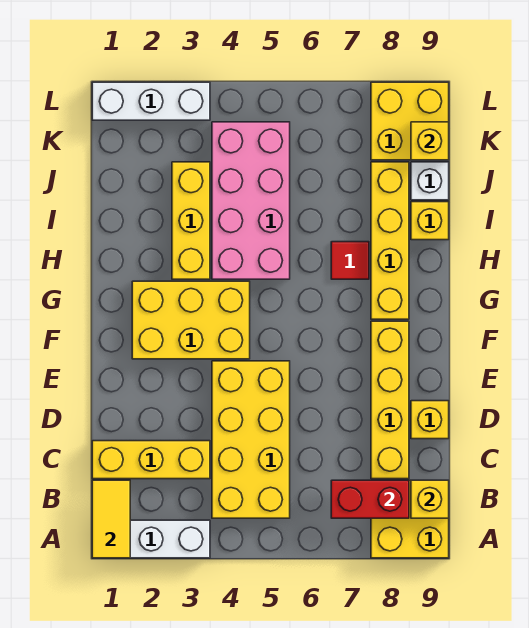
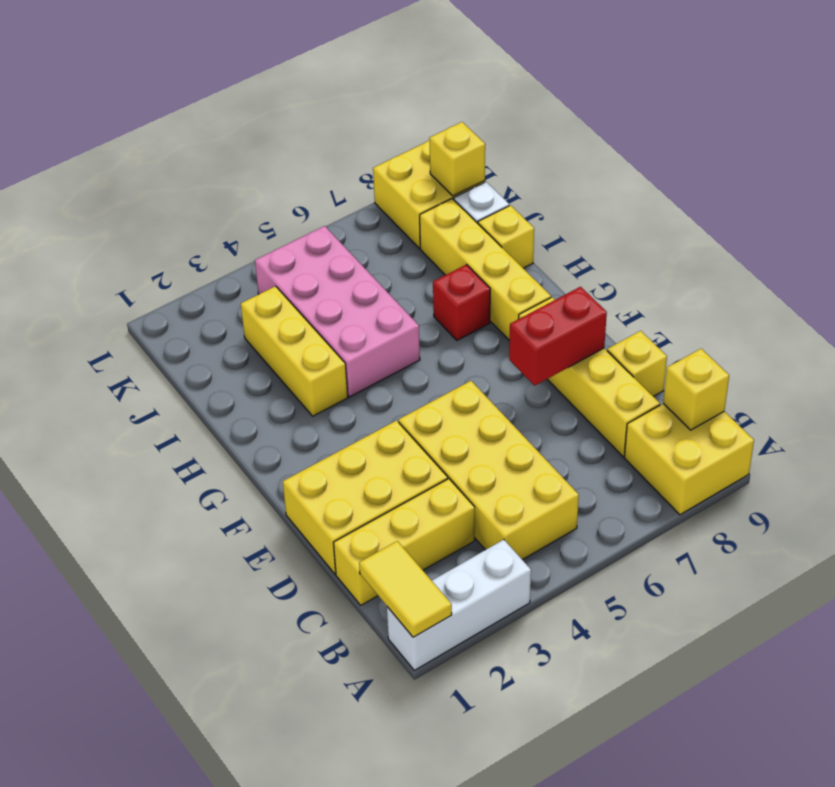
red brick B7:B8 level 2 -> red brick E7:E8 level 2
yellow brick F2:G4 level 1 -> yellow brick D1:E3 level 1
red tile H7 level 1 -> red brick H7 level 1
white brick L1:L3 level 1 -> none

